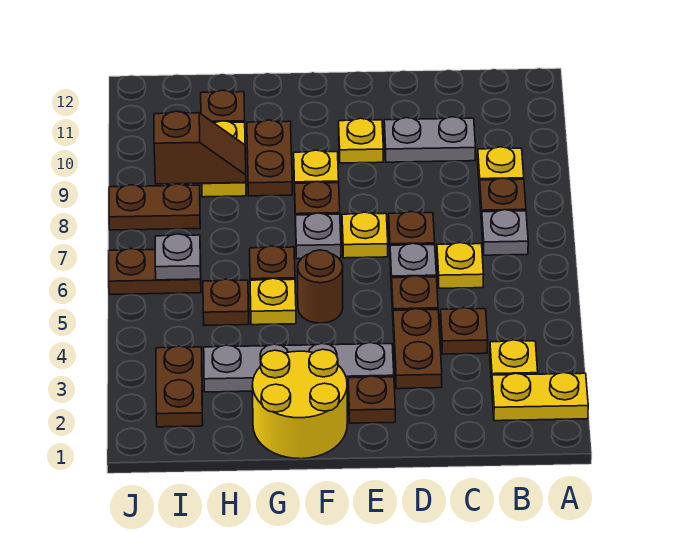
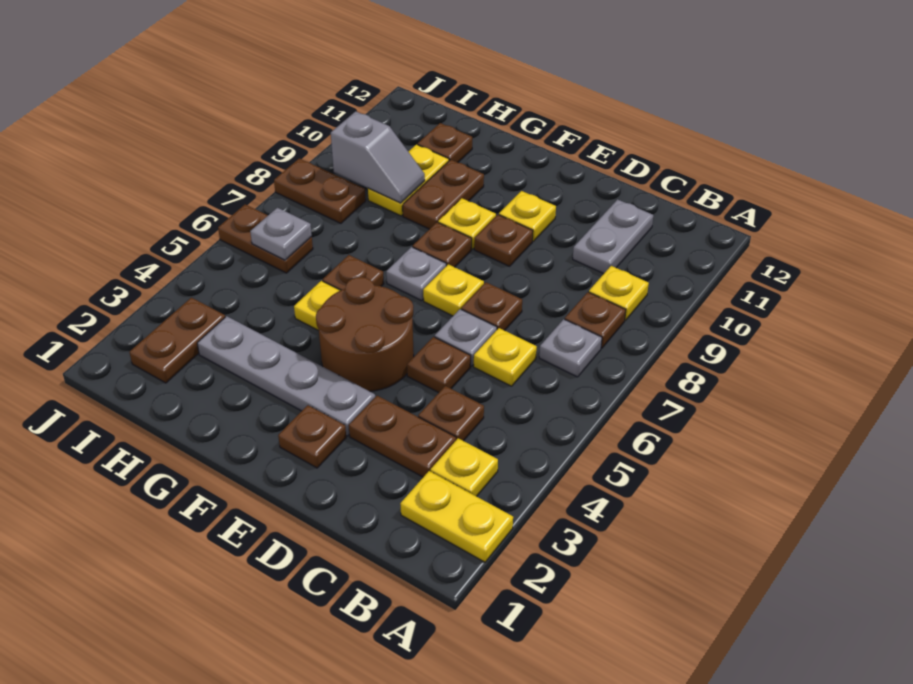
grey plate C10:D10 level 1 -> grey plate C10:C11 level 1
brown plate D3:D4 level 1 -> brown plate C3:D3 level 1
yellow round brick F1:G2 level 1 -> none
brown round brick F5 level 1 -> brown round brick E4:F5 level 1
brown plate H5 level 1 -> brown plate E9 level 1
brown slope H9:I9 level 2 top I -> grey slope H9:I9 level 2 top I

